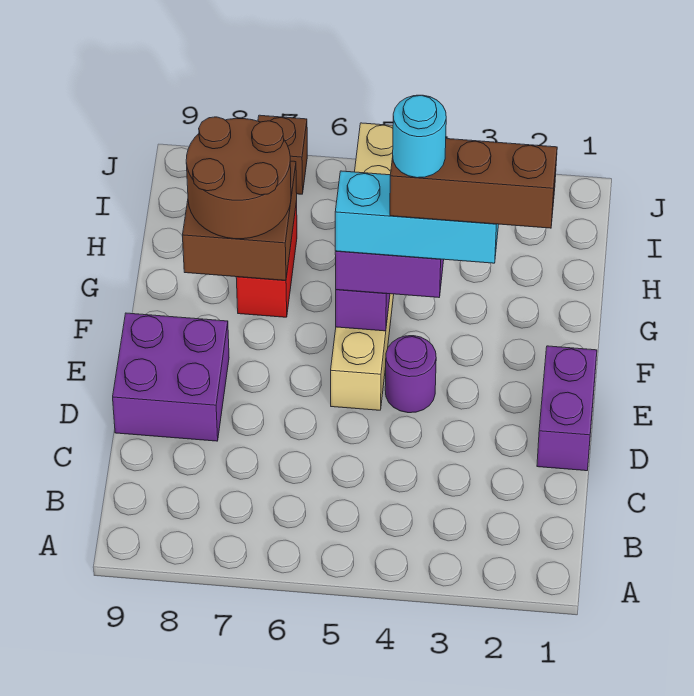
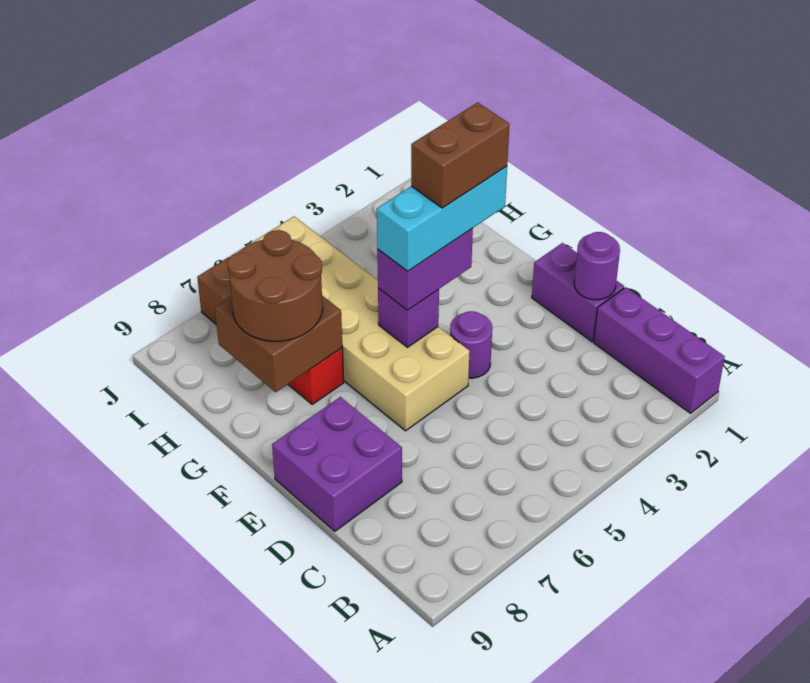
none -> purple brick A1:C1 level 1
none -> purple round brick D1 level 2
tan brick E5:J5 level 1 -> tan brick E5:J6 level 1
brown brick F2:F4 level 5 -> brown brick F3:F4 level 5
cyan round brick F4 level 6 -> none

